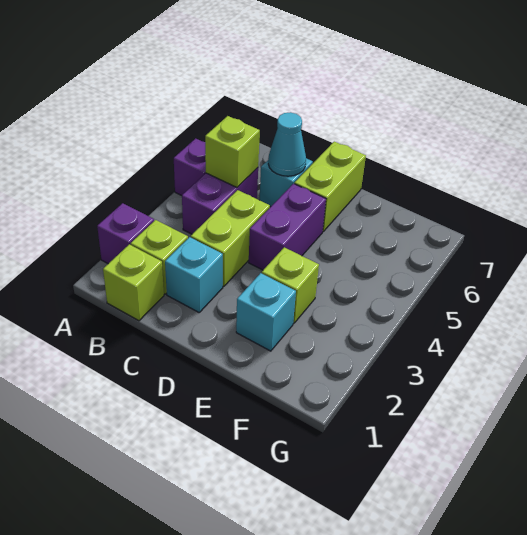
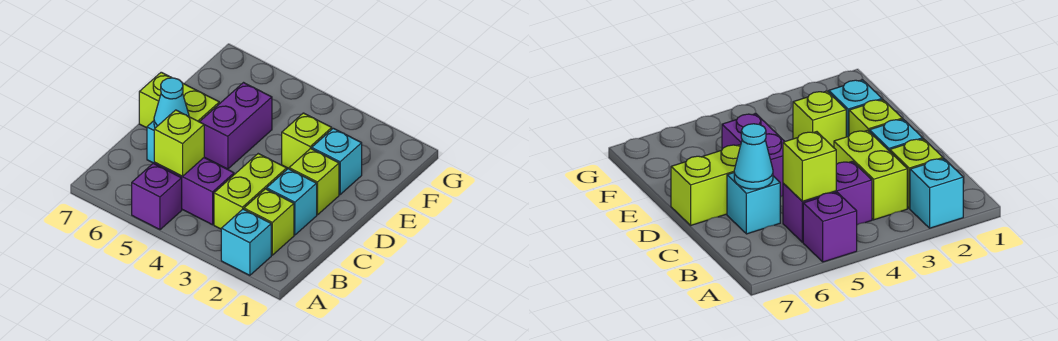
purple brick A2 level 1 -> cyan brick A2 level 1
lime brick B1 level 1 -> lime brick D2 level 1
lime brick C3:C4 level 1 -> lime brick B3:C3 level 1
purple brick D4:D5 level 1 -> purple brick D5:E5 level 1

